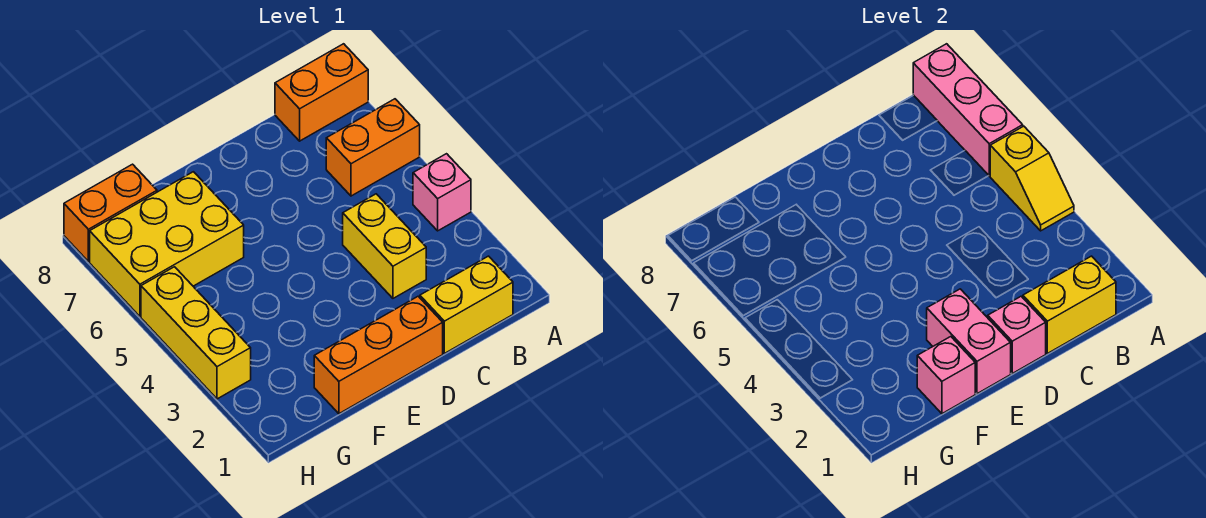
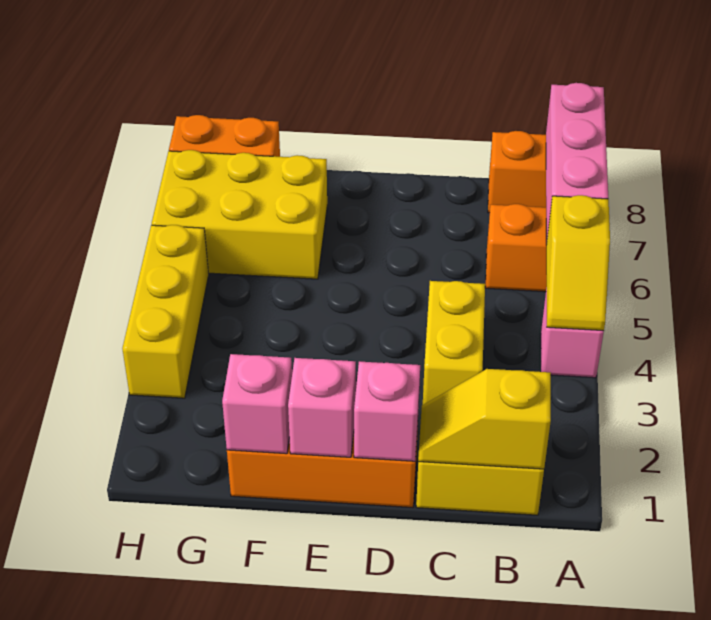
yellow brick B1:C1 level 2 -> yellow slope B1:C1 level 2 top B
pink brick E1:E2 level 2 -> pink brick E1 level 2

